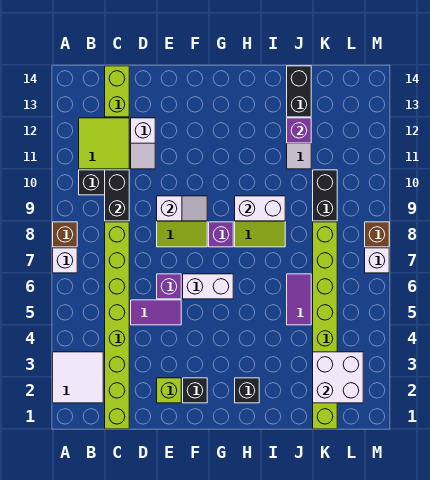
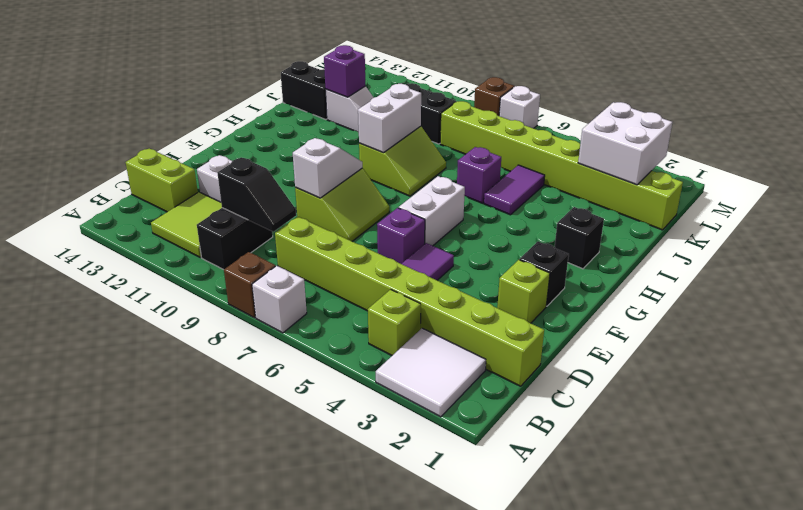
none -> lime brick B4 level 1
black brick C9:C10 level 2 -> black slope C9:C10 level 2 top 10
purple brick G8 level 1 -> purple brick I6 level 1
purple tile J5:J6 level 1 -> purple tile I5:J5 level 1

